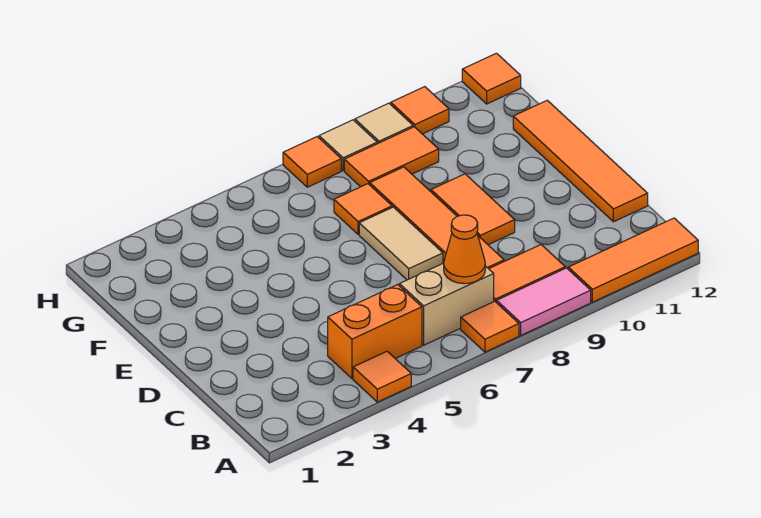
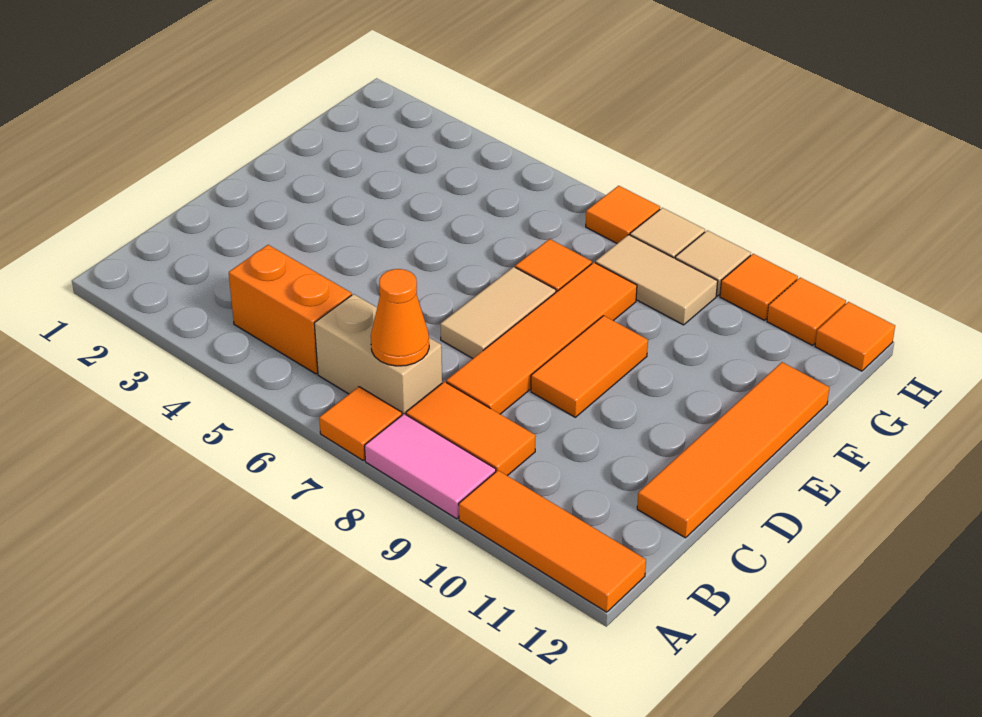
orange tile A4 level 1 -> orange tile H11 level 1
orange tile G8:G9 level 1 -> tan tile G8:G9 level 1

